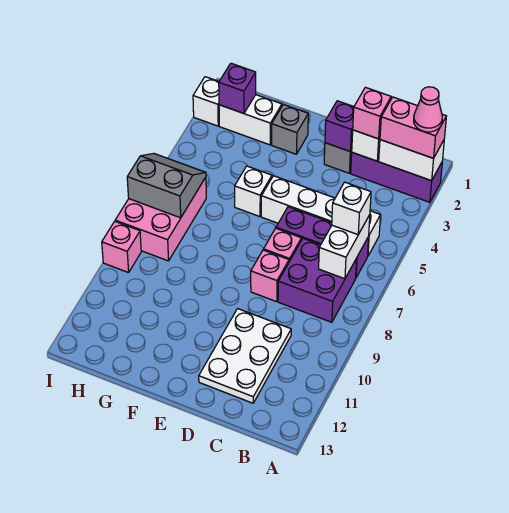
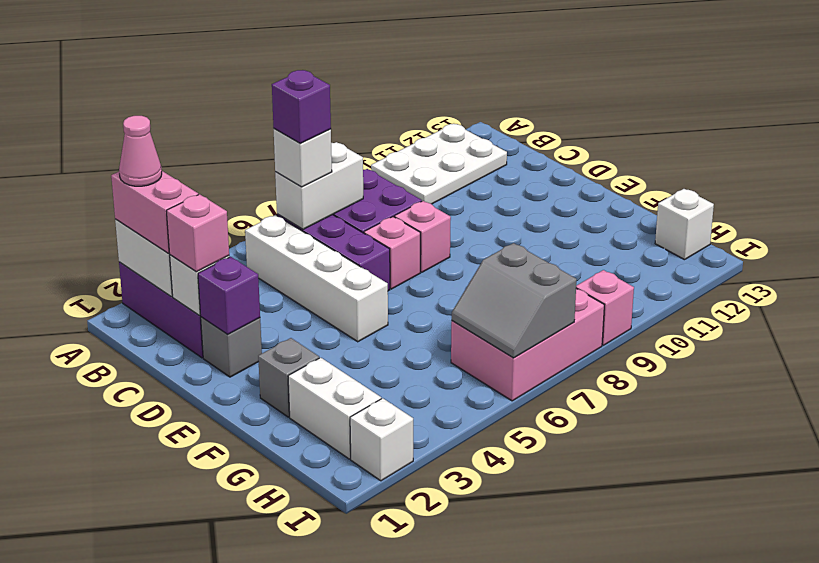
white plate C10:D12 level 1 -> white plate A10:B12 level 1
white brick F5 level 1 -> white brick H13 level 1
purple brick H2 level 2 -> purple brick B6 level 4

